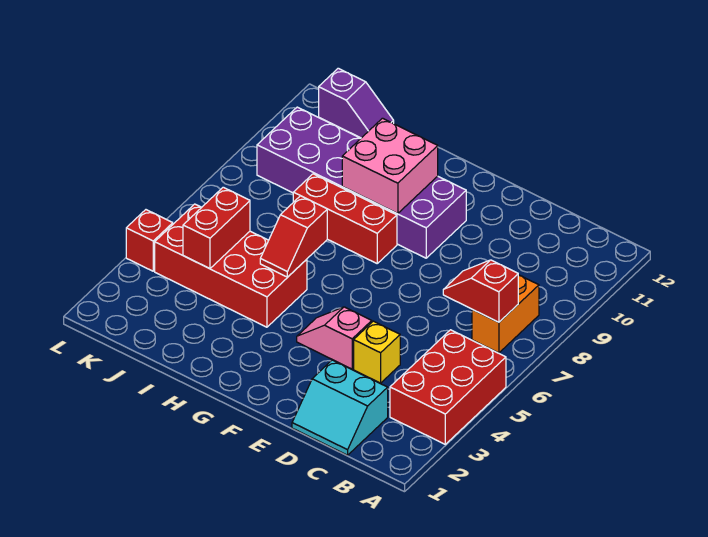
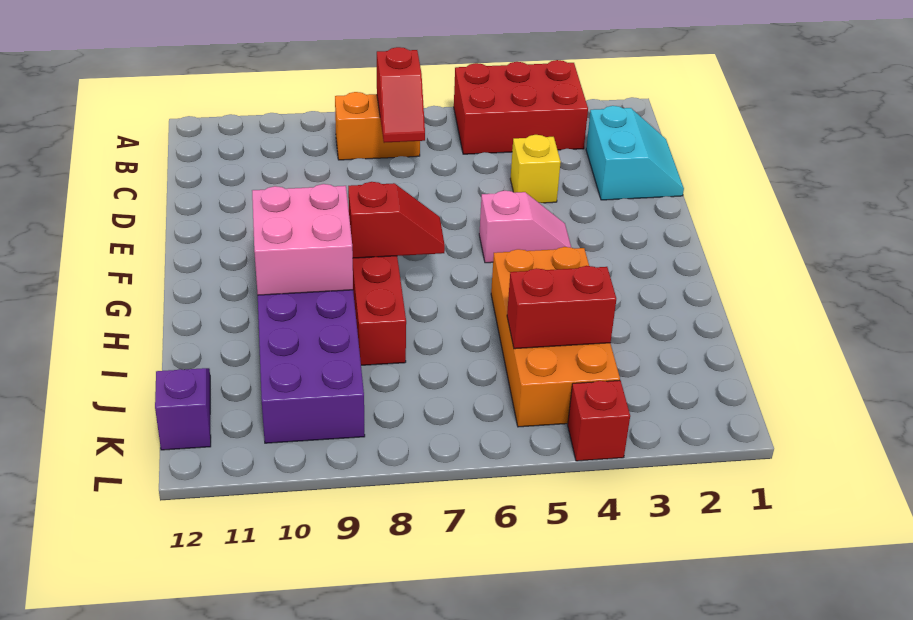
pink slope E4:F4 level 1 top E -> pink slope F4:F5 level 1 top 5
red brick H4:K5 level 1 -> orange brick H4:K5 level 1
red slope H5:H6 level 2 top 6 -> red slope G7:G8 level 2 top 8

